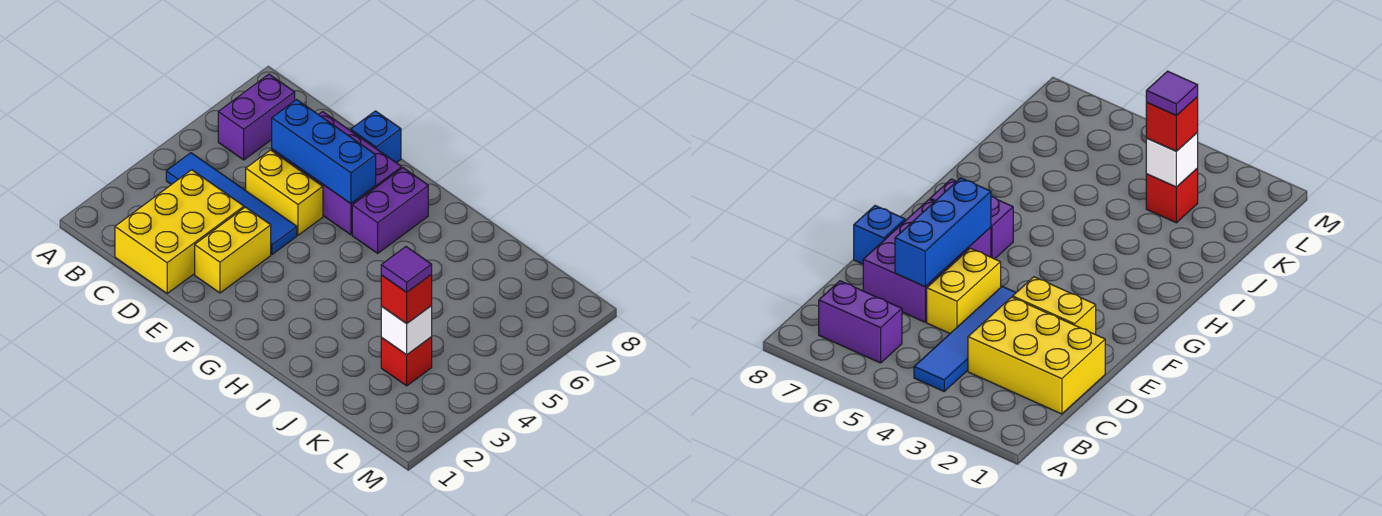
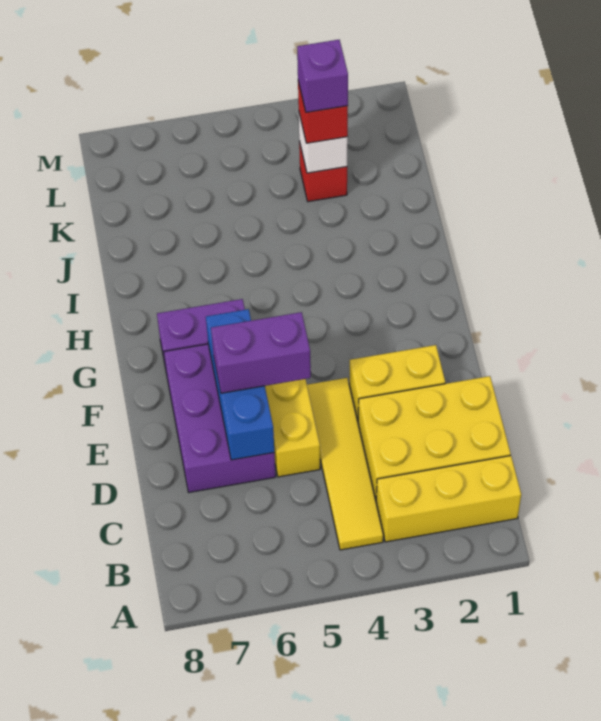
none -> yellow brick B1:B3 level 1
blue tile B4:E4 level 1 -> yellow tile B4:E4 level 1
purple brick B6:B7 level 1 -> purple brick E5:E6 level 3
blue brick E8 level 1 -> none
purple tile K3 level 4 -> purple brick K3 level 4

